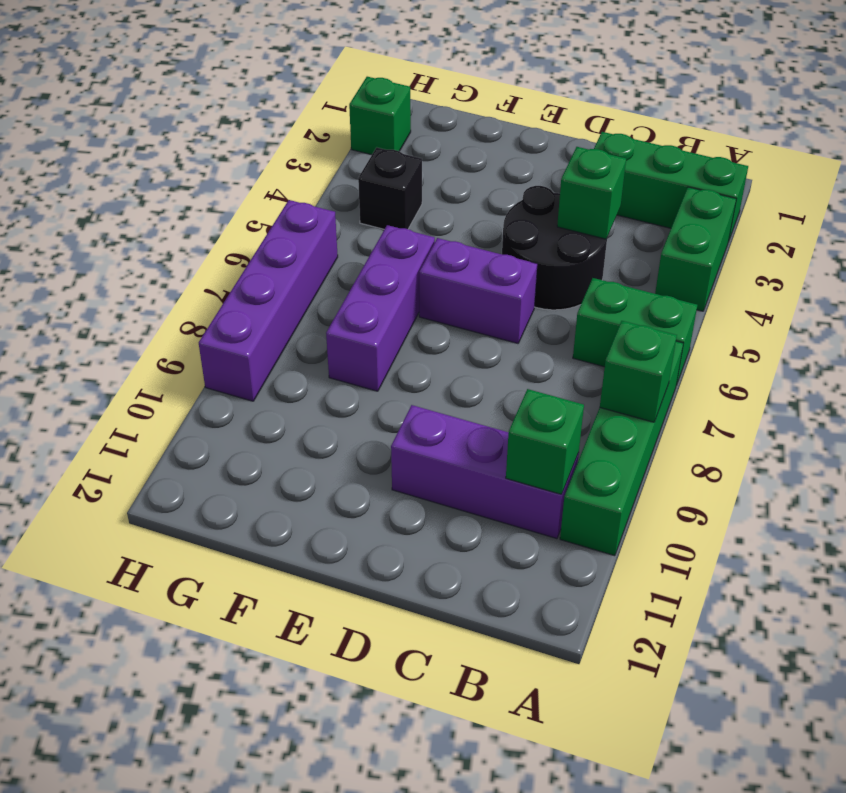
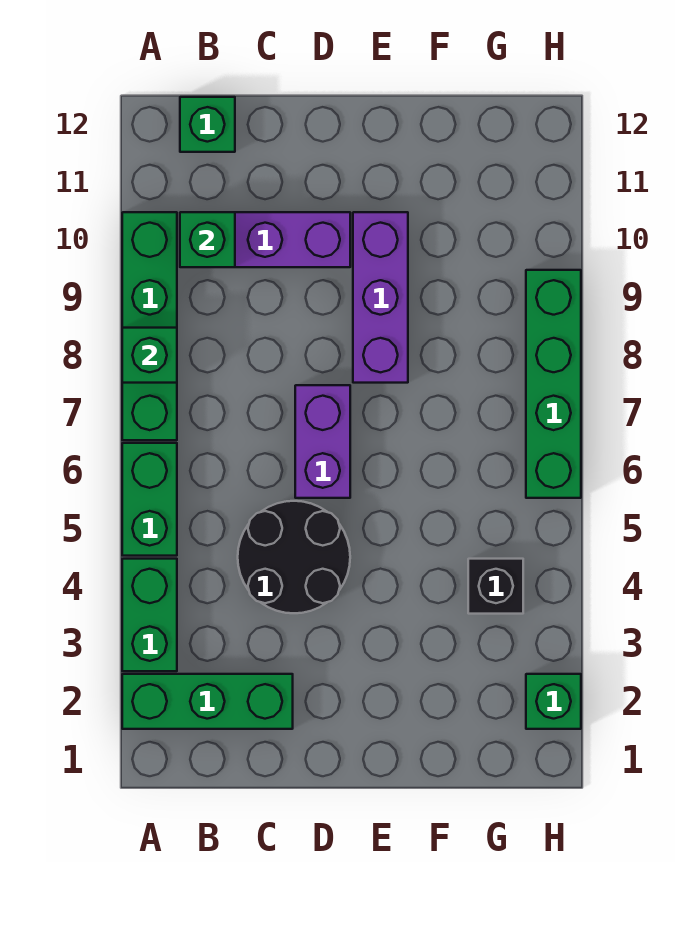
green brick A6:B6 level 1 -> green brick A5:A6 level 1
green brick C4 level 2 -> green brick B12 level 1
purple brick D6:E6 level 1 -> purple brick D6:D7 level 1
purple brick F6:F8 level 1 -> purple brick E8:E10 level 1
purple brick H6:H9 level 1 -> green brick H6:H9 level 1

